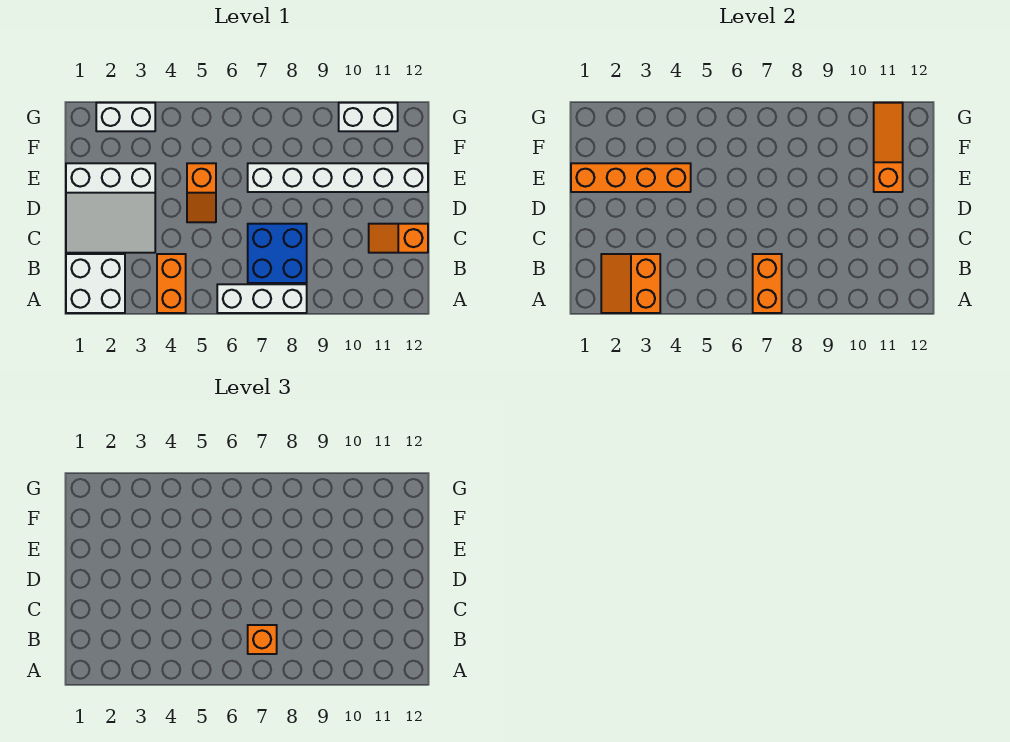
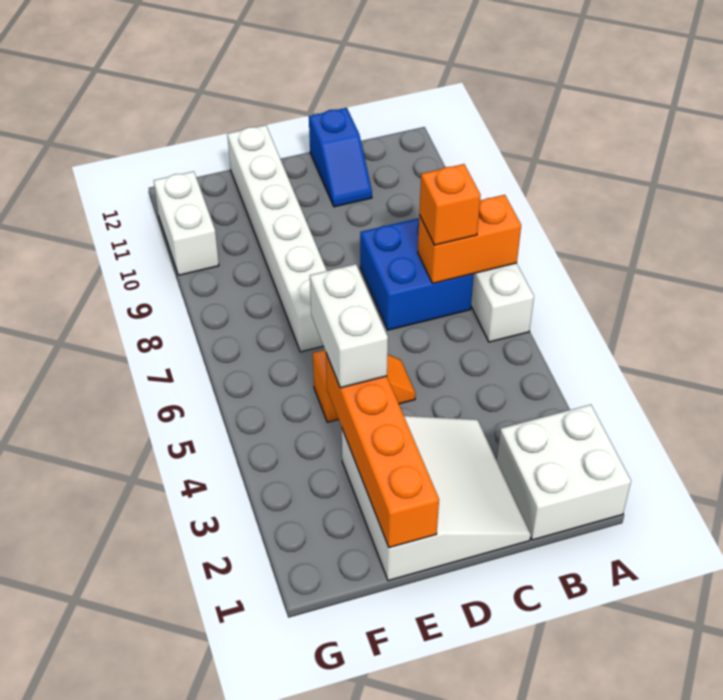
orange slope A2:B3 level 2 top 3 -> none
orange brick A4:B4 level 1 -> none
orange slope C11:C12 level 1 top 12 -> blue slope C11:C12 level 1 top 12
orange slope E11:G11 level 2 top E -> none
white brick G2:G3 level 1 -> white brick E4:E5 level 3

